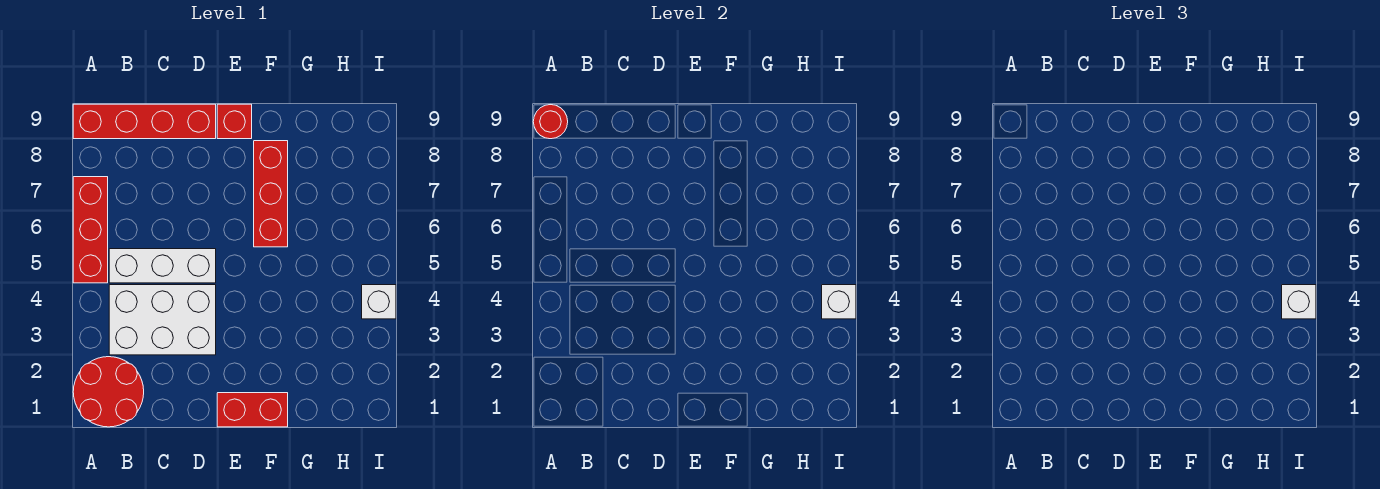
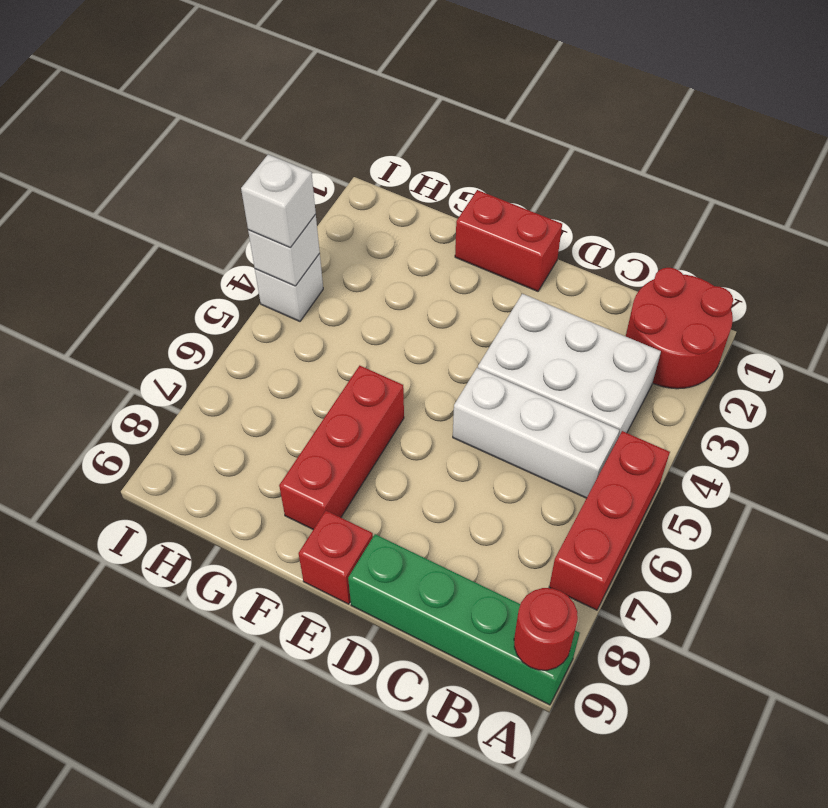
red brick A9:D9 level 1 -> green brick A9:D9 level 1

